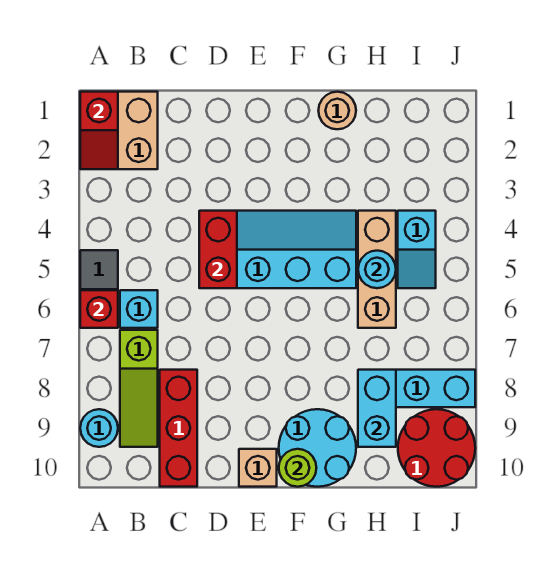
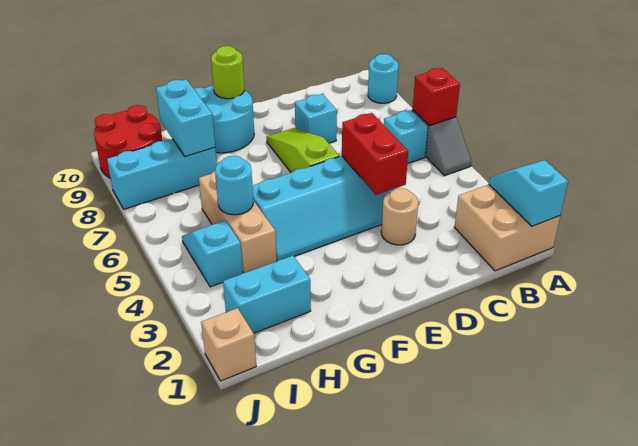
red slope A1:A2 level 2 top 1 -> cyan slope A1:A2 level 2 top 1
lime slope B7:B9 level 1 top 7 -> lime slope E6:E8 level 1 top 6
red brick C8:C10 level 1 -> none
none -> cyan brick D8 level 1
tan brick E10 level 1 -> tan brick J1 level 1
tan round brick G1 level 1 -> tan round brick D3 level 1
none -> cyan brick H2:I2 level 1

